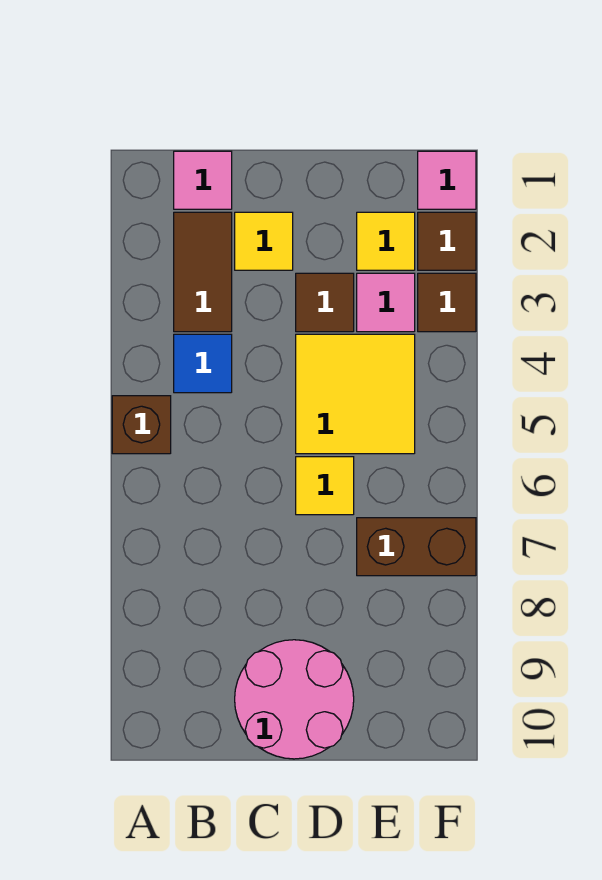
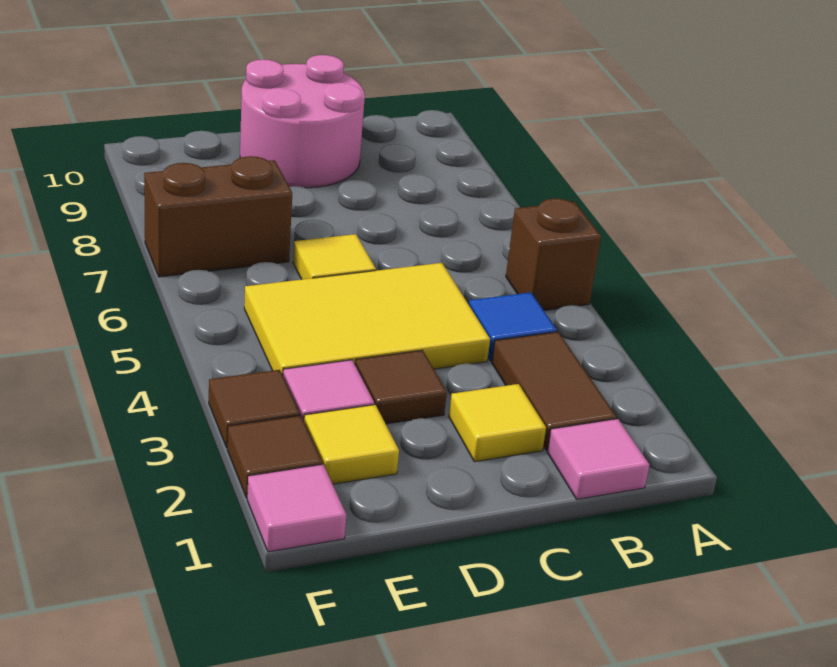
yellow tile D4:E5 level 1 -> yellow tile C4:E5 level 1

